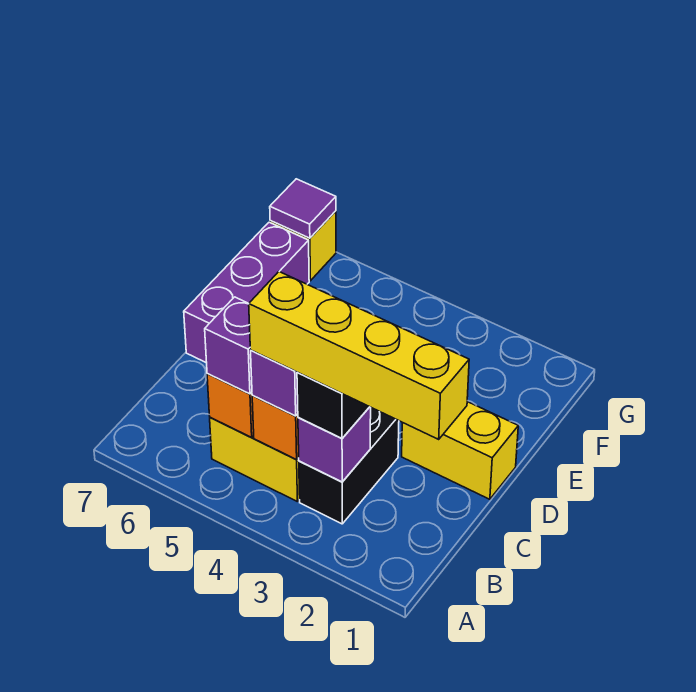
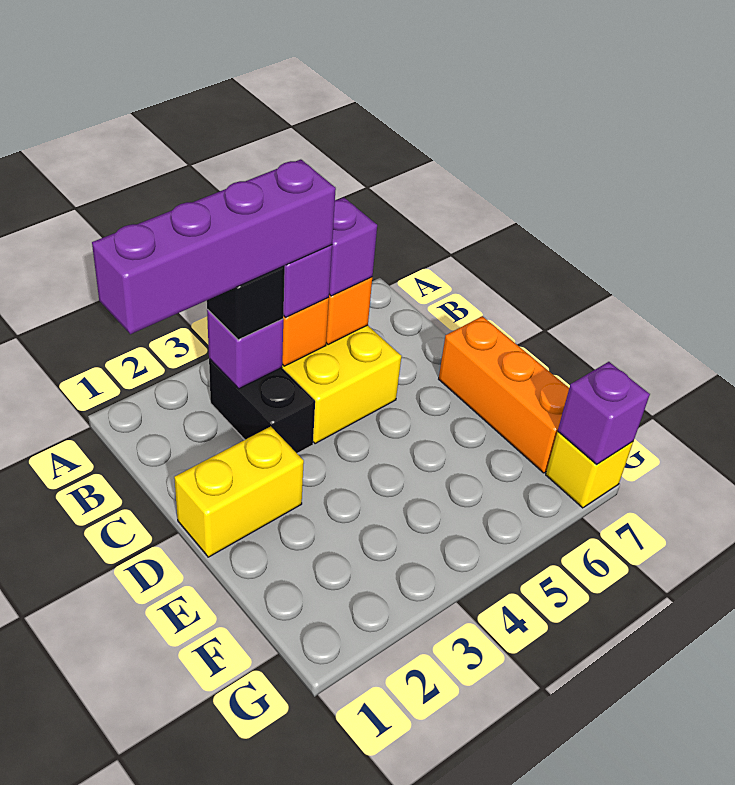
yellow brick B1:B4 level 4 -> purple brick B1:B4 level 4
purple brick D7:F7 level 1 -> orange brick D7:F7 level 1
purple tile G7 level 2 -> purple brick G7 level 2

